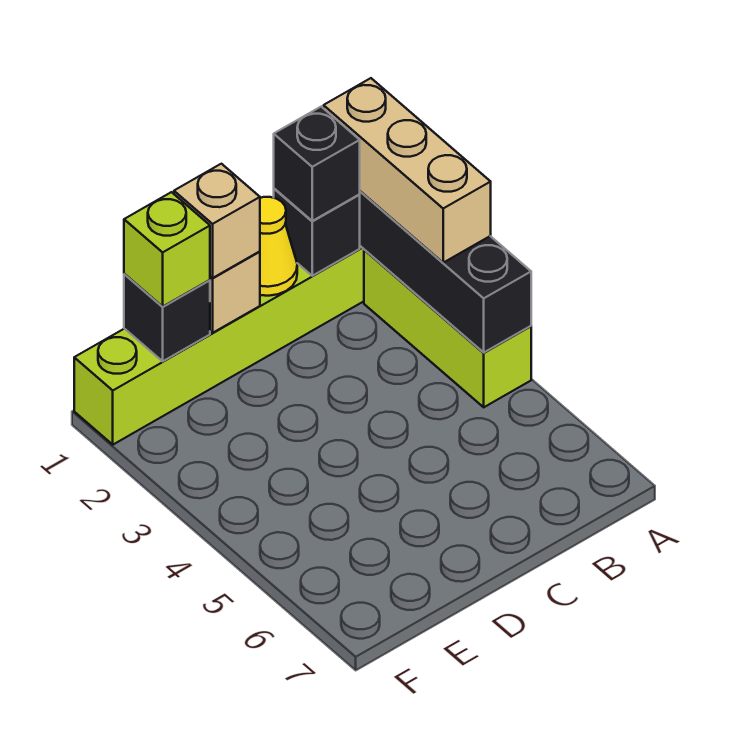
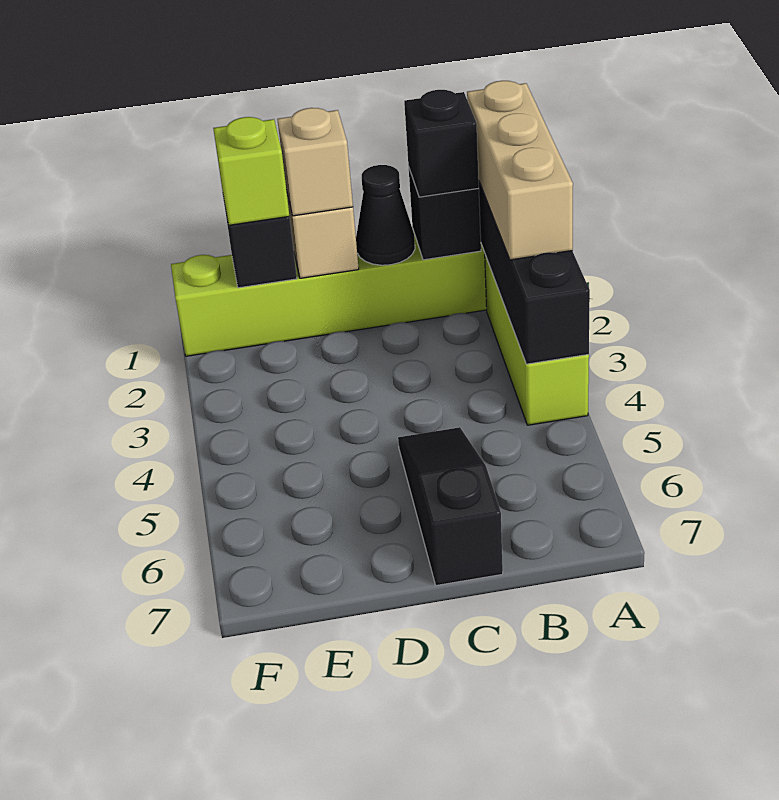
yellow cone C1 level 2 -> black cone C1 level 2
none -> black slope C5:C7 level 1 top 7

